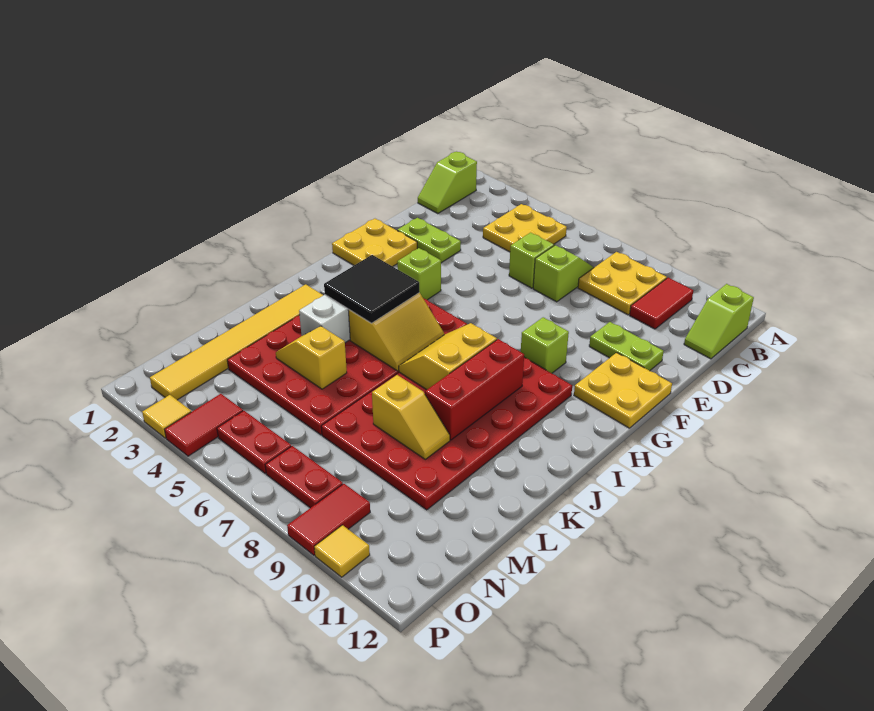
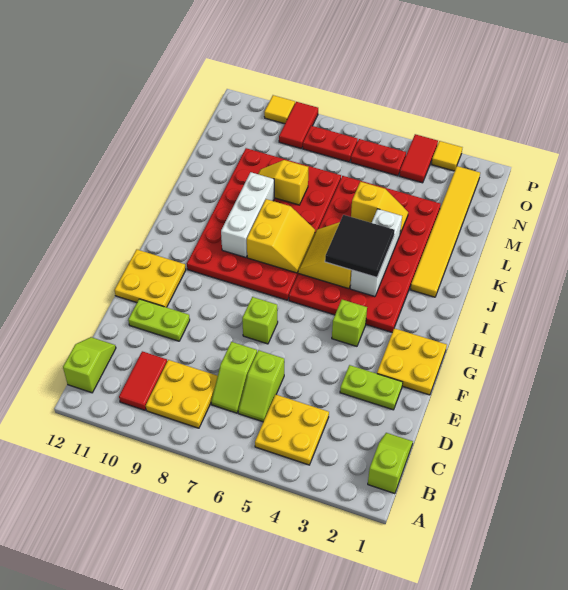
lime brick G9 level 1 -> lime brick F7 level 1
red brick I9:K9 level 2 -> white brick I9:K9 level 2

